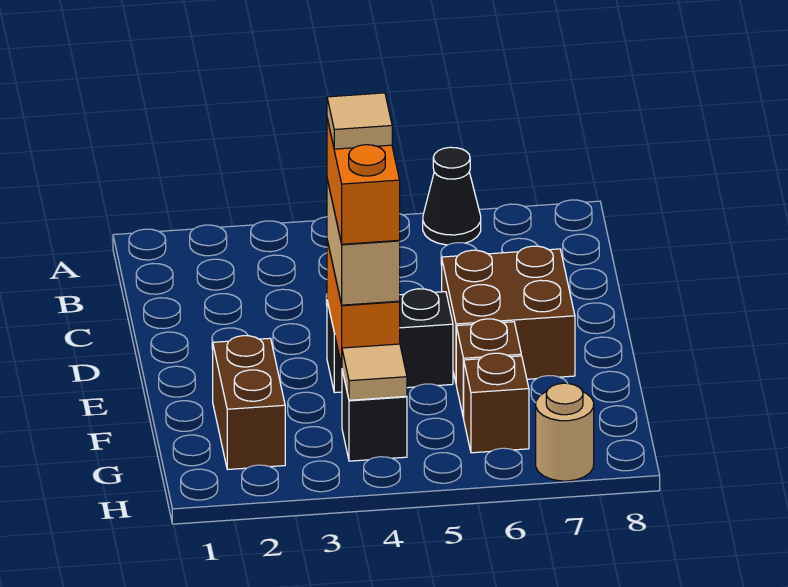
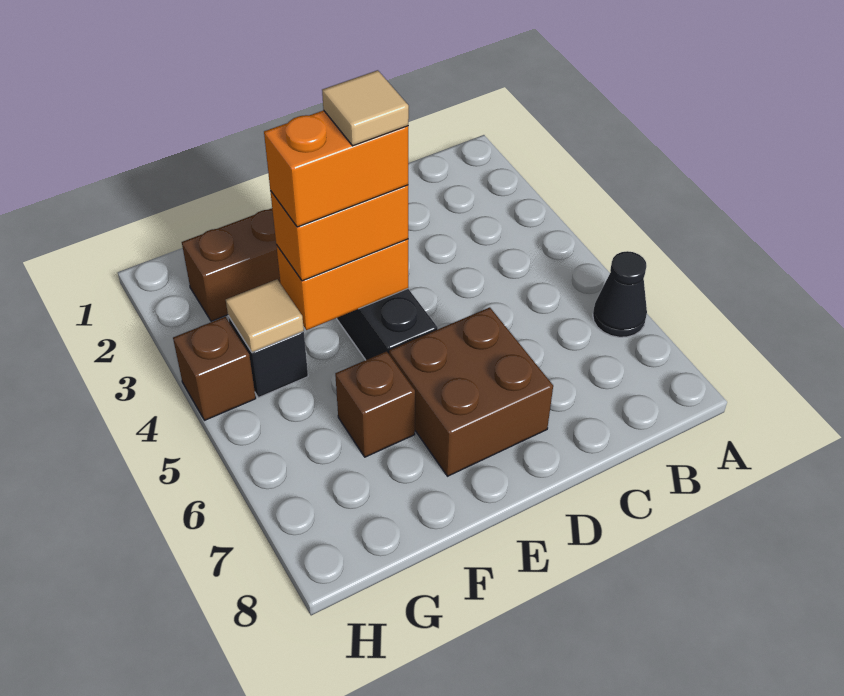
tan brick E4:F4 level 3 -> orange brick E4:F4 level 3
brown brick G6 level 1 -> brown brick H4 level 1
tan round brick H7 level 1 -> none

